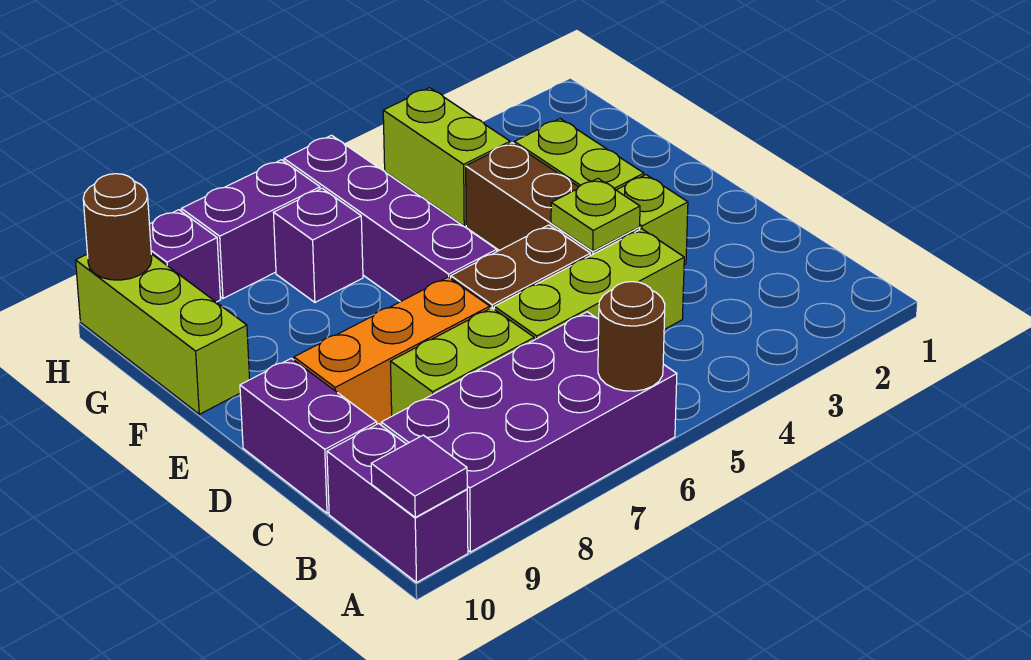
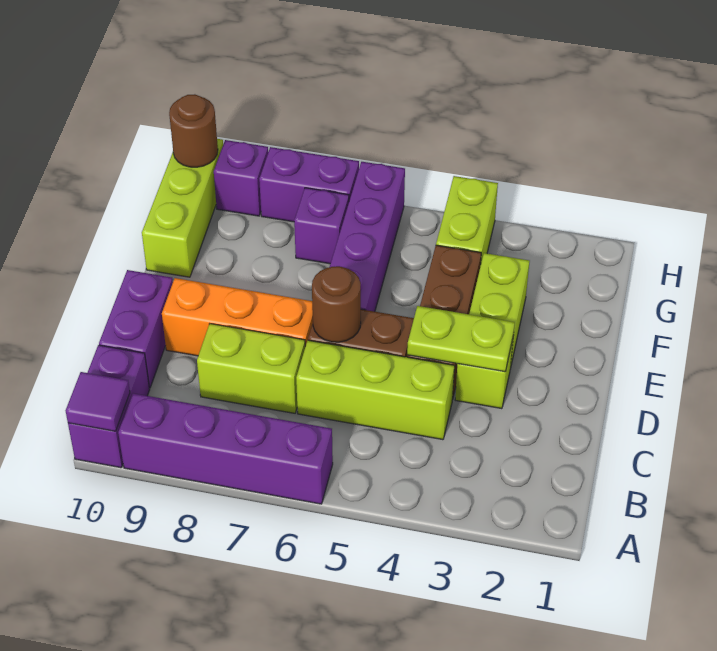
purple brick A6:B9 level 1 -> purple brick A6:A9 level 1
brown round brick A6 level 2 -> brown round brick D6 level 2
lime plate D4 level 2 -> lime plate D3:D4 level 2

